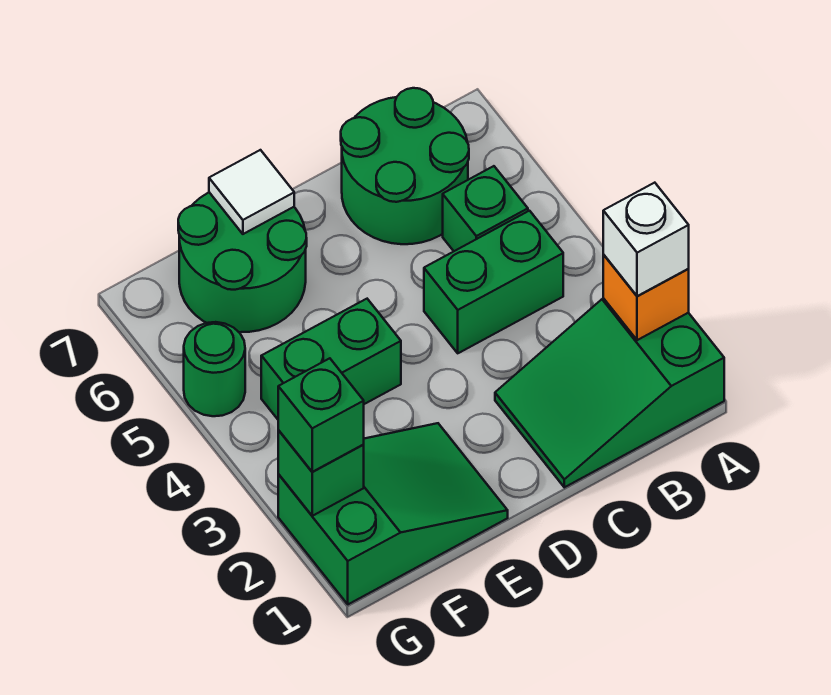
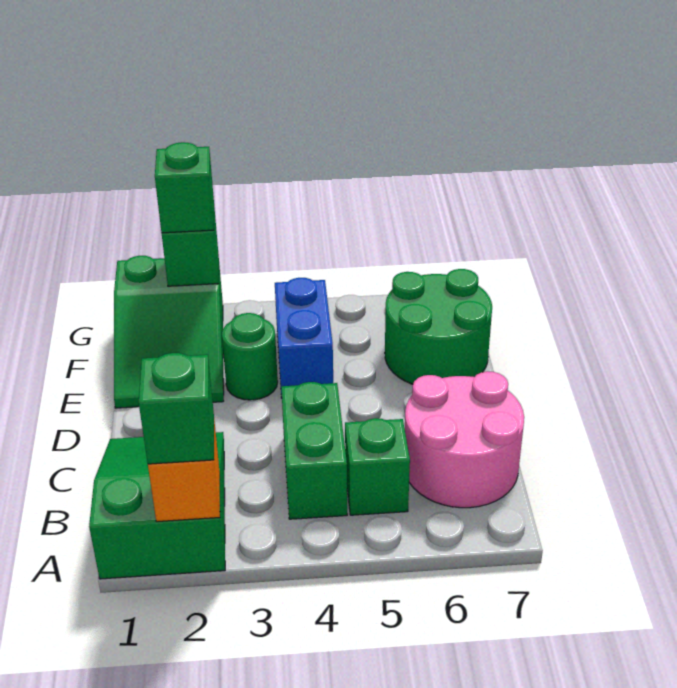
white brick A2 level 3 -> green brick A2 level 3
green round brick B6:C7 level 1 -> pink round brick B6:C7 level 1
green brick E4:F4 level 1 -> blue brick E4:F4 level 1
white tile E7 level 2 -> none
green round brick G5 level 1 -> green round brick E3 level 1

